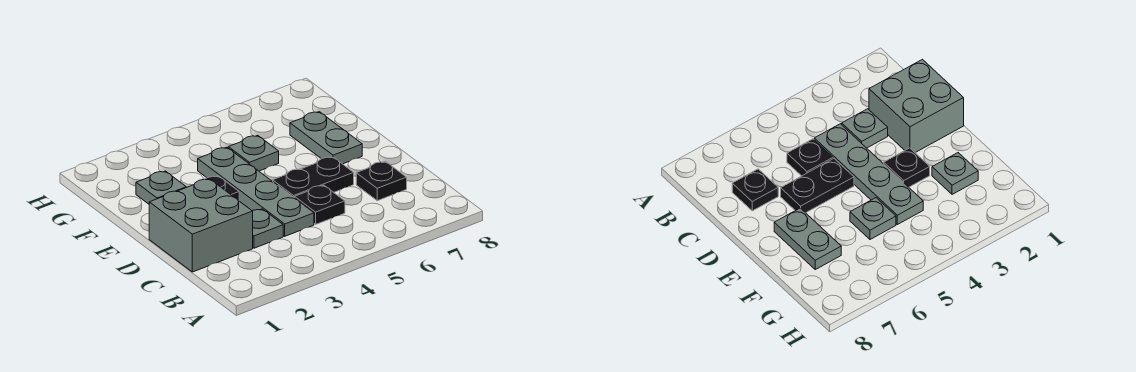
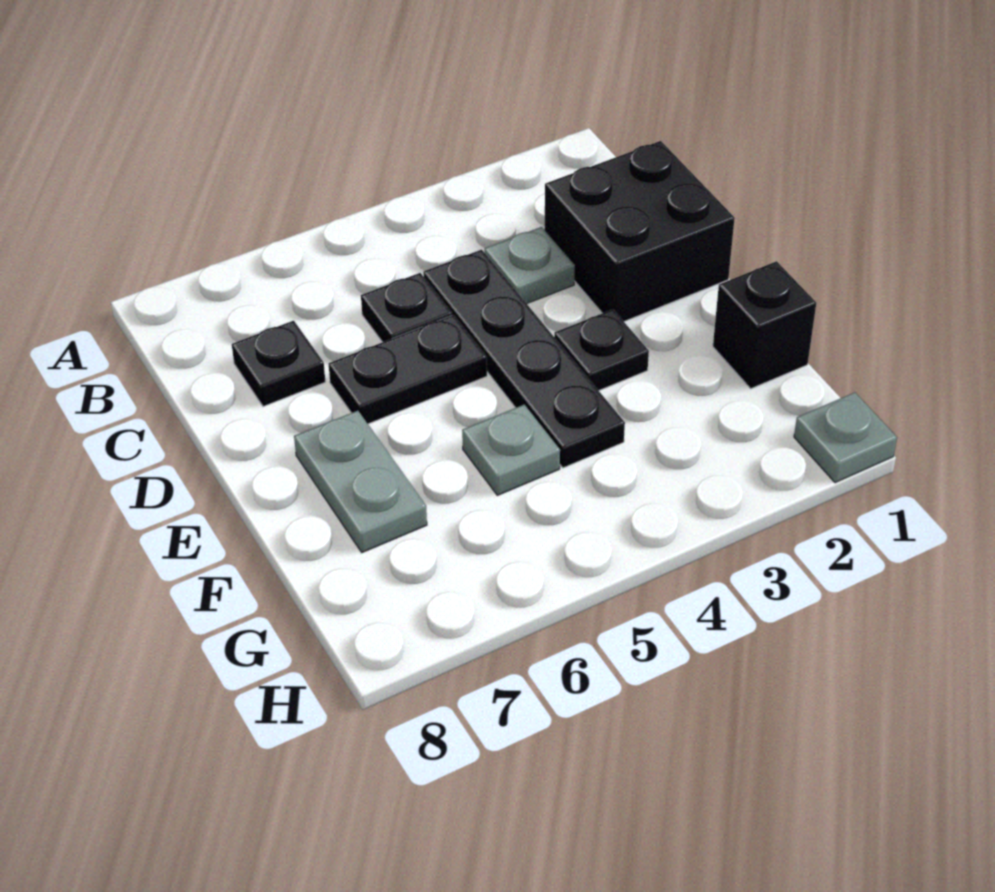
grey brick C1:D2 level 1 -> black brick C1:D2 level 1
grey plate C4:F4 level 1 -> black plate C4:F4 level 1
none -> black brick F1 level 1
grey plate F2 level 1 -> grey plate H1 level 1

